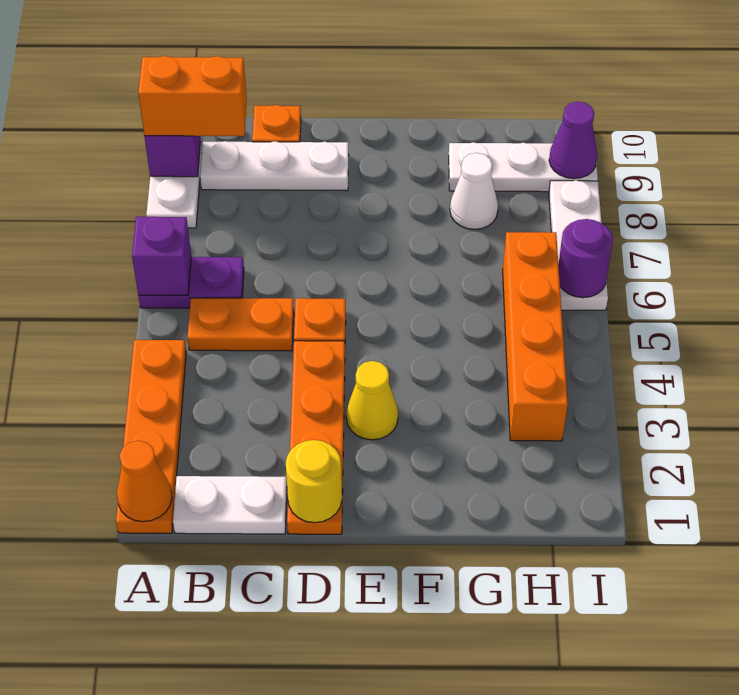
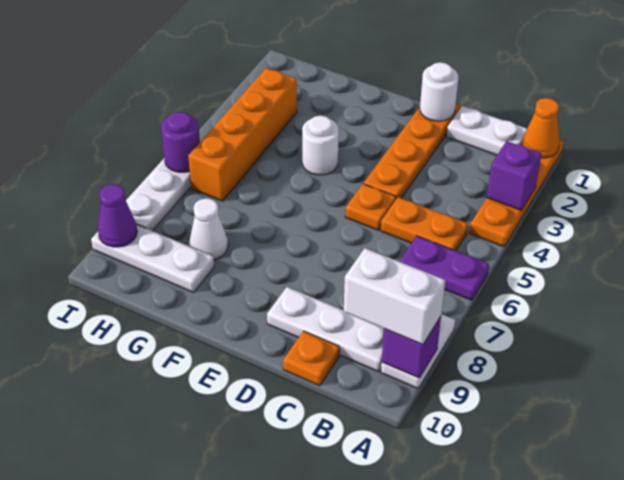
purple brick A6 level 2 -> purple brick A3 level 2
orange brick A9:B9 level 3 -> white brick A9:B9 level 3
yellow round brick D1 level 2 -> white round brick D1 level 2
yellow cone E3 level 1 -> none
none -> white round brick F4 level 1

